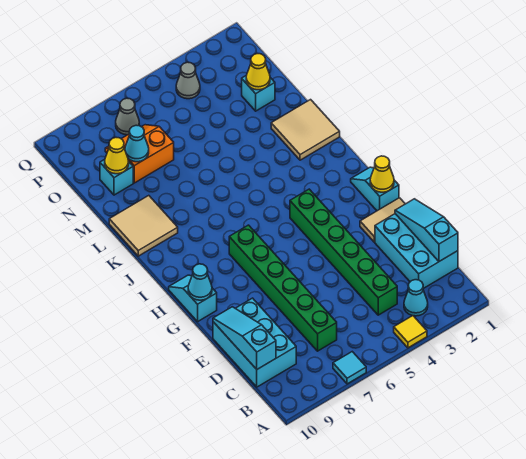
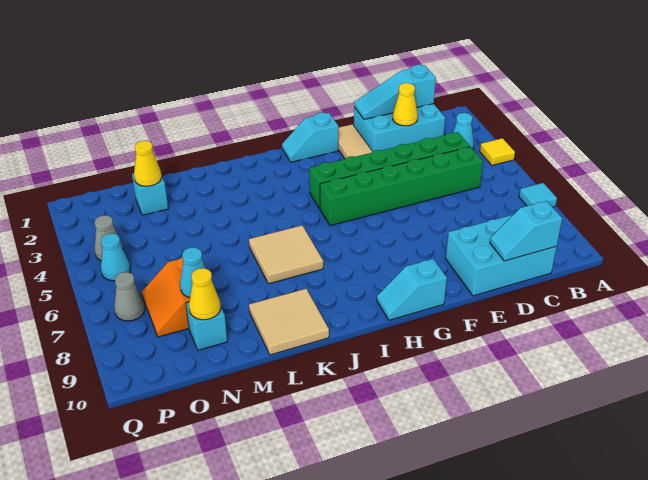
green brick C7:H7 level 1 -> green brick C5:H5 level 1
cyan slope C10:E10 level 2 top C -> cyan slope C10:D10 level 2 top C
yellow cone G1 level 2 -> yellow cone D2 level 2
cyan cone G10 level 2 -> cyan cone P5 level 1
tan tile K1:L2 level 1 -> tan tile J6:K7 level 1

